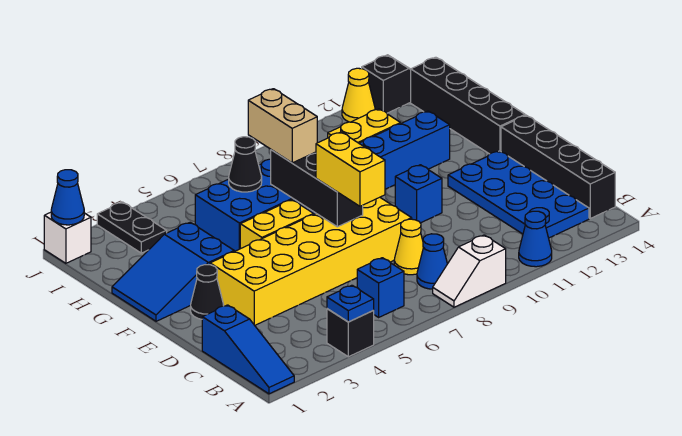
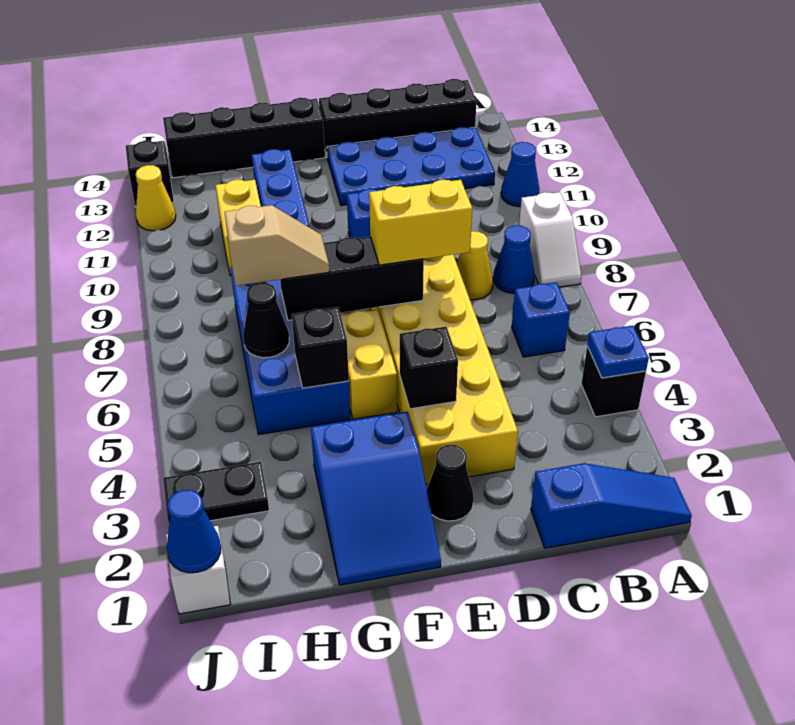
none -> black brick E4 level 2
none -> black brick G5 level 2
tan brick G7:H7 level 3 -> tan slope G7:H7 level 3 top H

